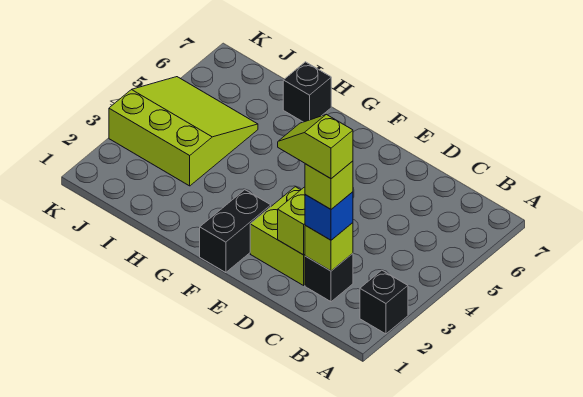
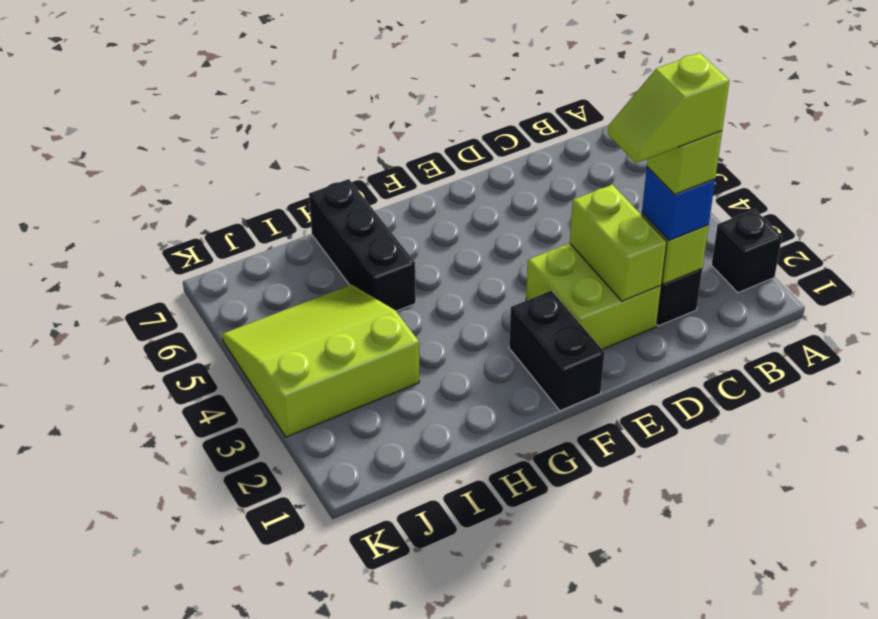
black brick H7 level 1 -> black brick H5:H7 level 1

